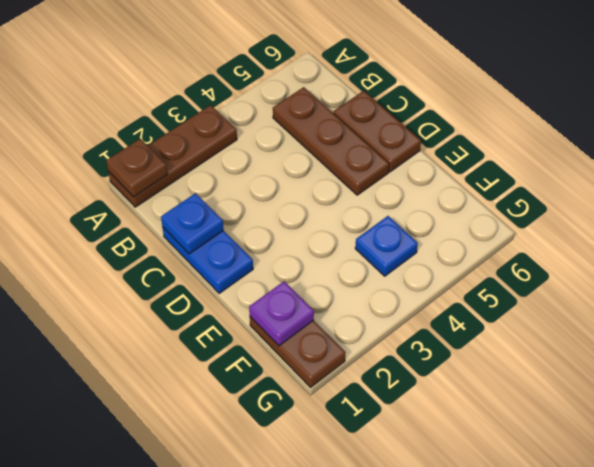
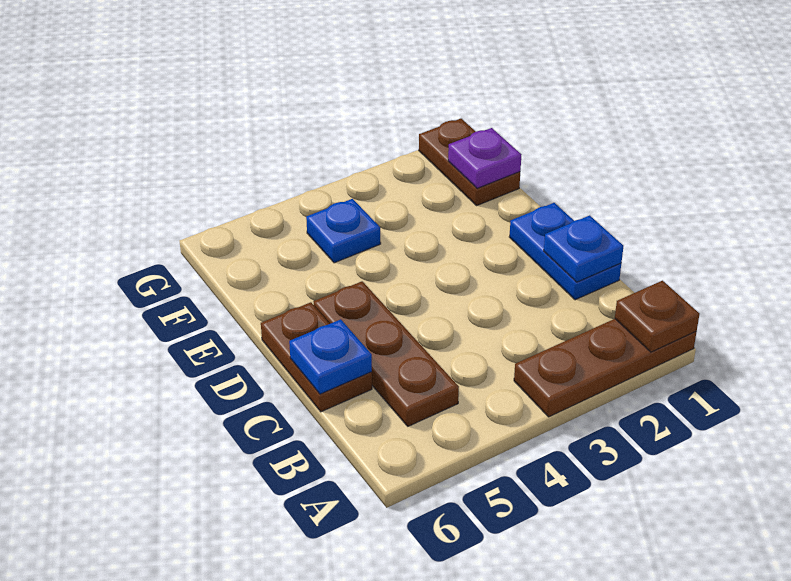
none -> blue plate C6 level 2

